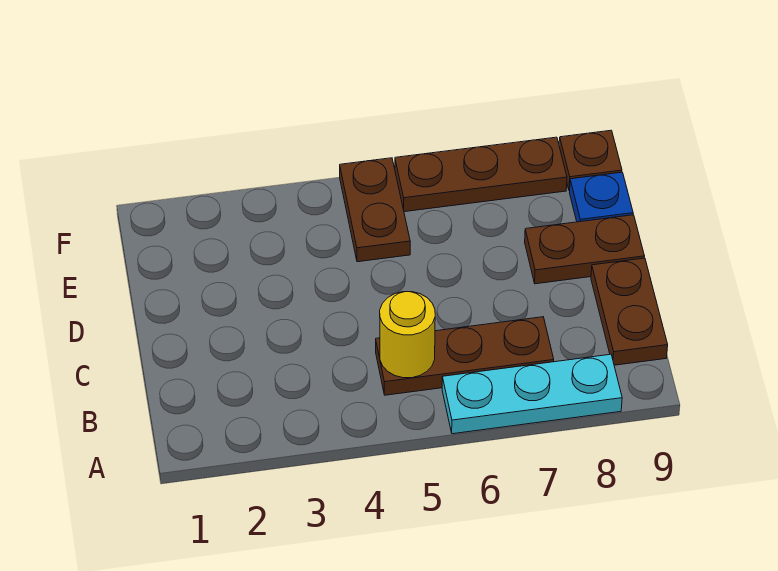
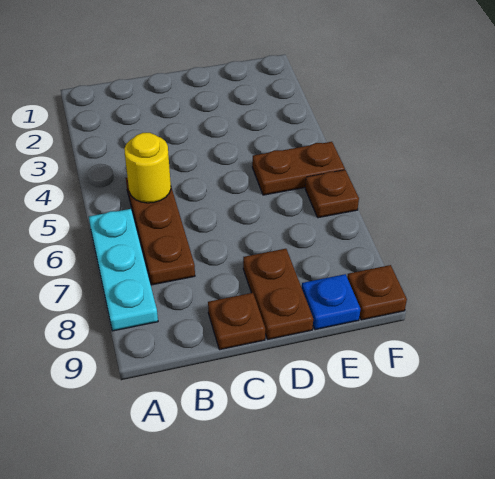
brown plate B9:C9 level 1 -> brown plate C9 level 1
brown plate F6:F8 level 1 -> brown plate F6 level 1

